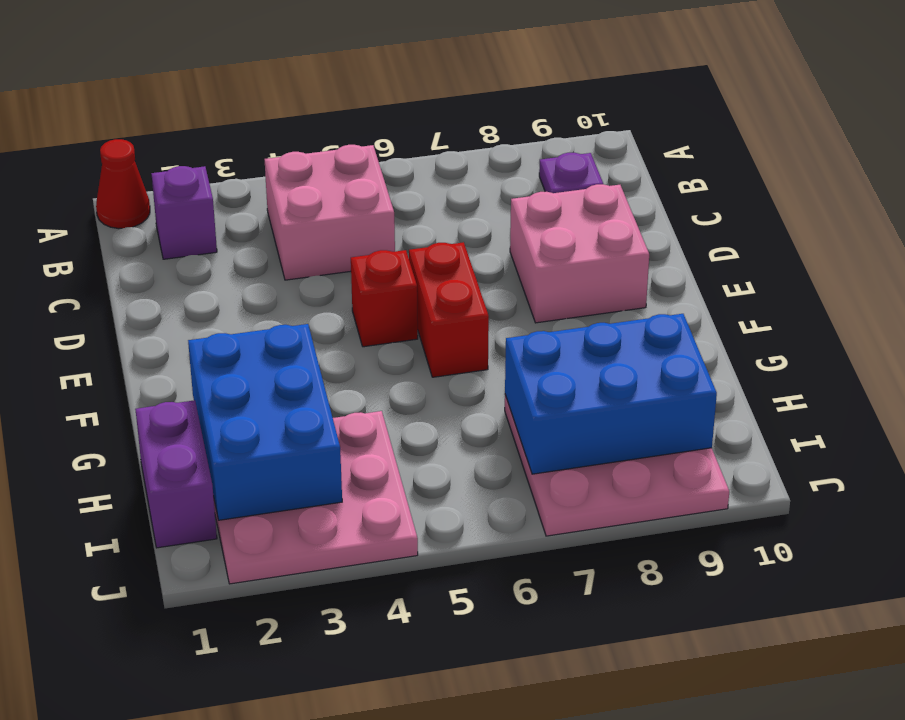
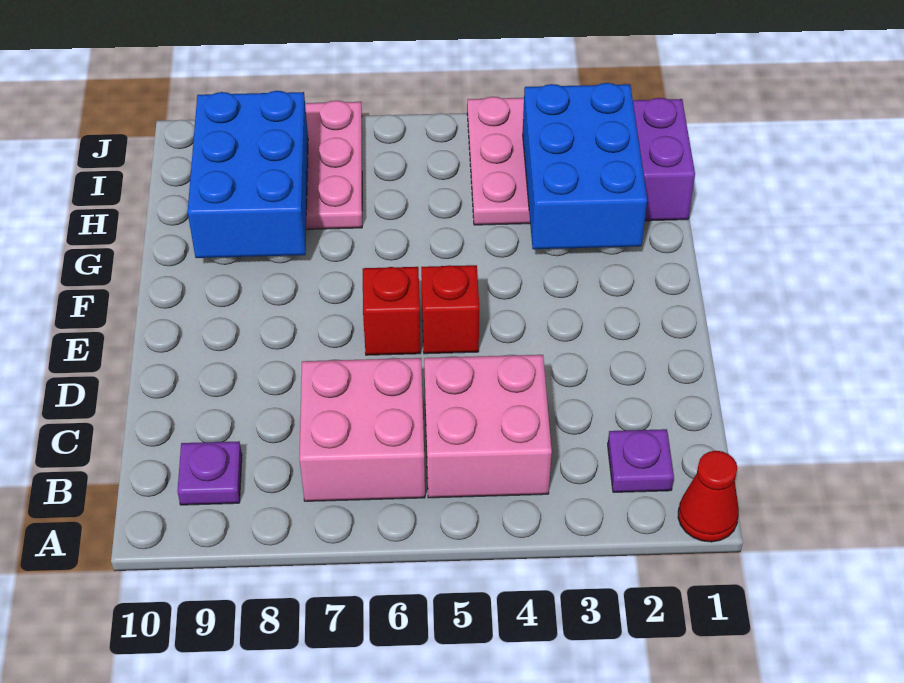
purple brick B2 level 1 -> purple plate B2 level 1
pink brick D8:E9 level 1 -> pink brick B6:C7 level 1
red brick E6:F6 level 1 -> red brick E6 level 1
blue brick H7:I9 level 2 -> blue brick G8:I9 level 2

